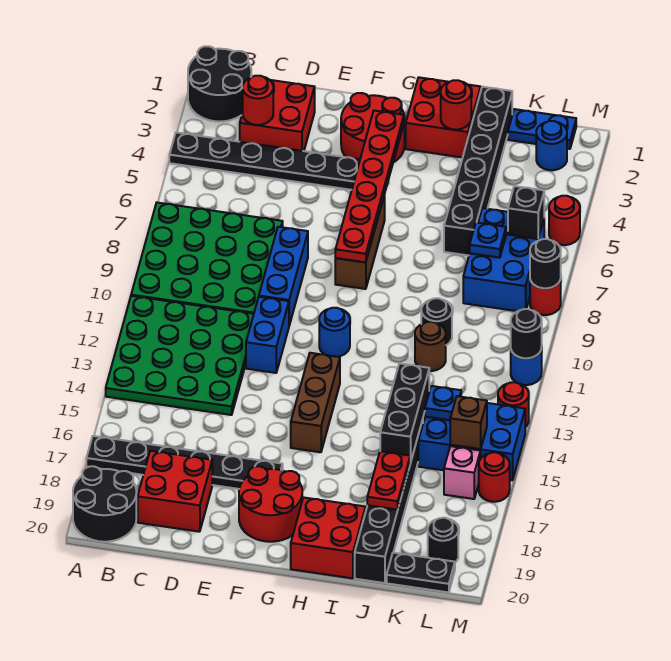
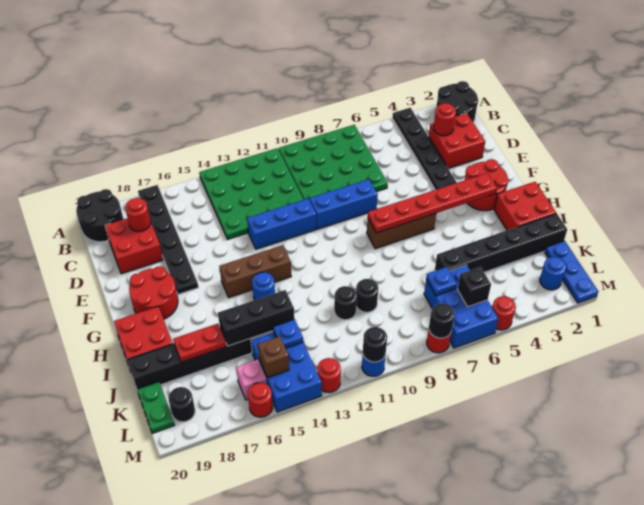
blue brick E11:E12 level 1 -> blue brick E11:E13 level 1
blue round brick G11 level 1 -> blue round brick H14 level 1
red round brick I2 level 2 -> red round brick C18 level 2
brown round brick J11 level 1 -> black round brick J11 level 1
blue plate K1:L1 level 1 -> blue plate K1:M1 level 1
blue brick K6:L8 level 1 -> blue brick K6:M7 level 1
black plate K20:L20 level 1 -> green plate K20:L20 level 1

